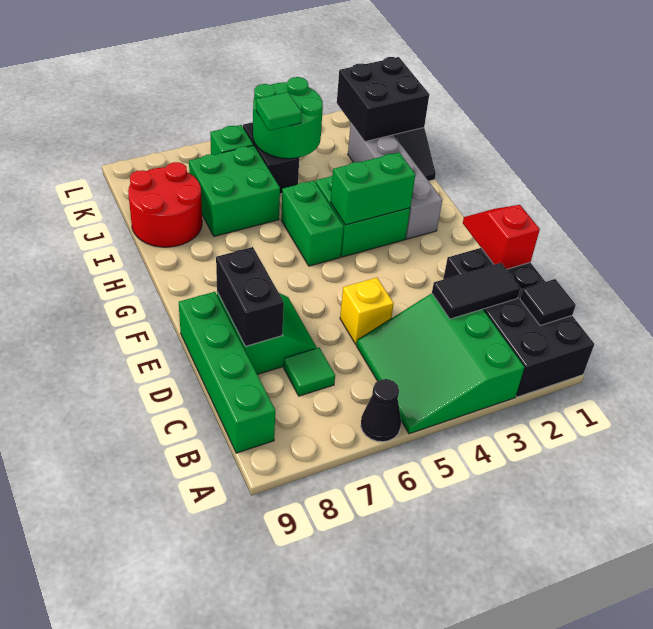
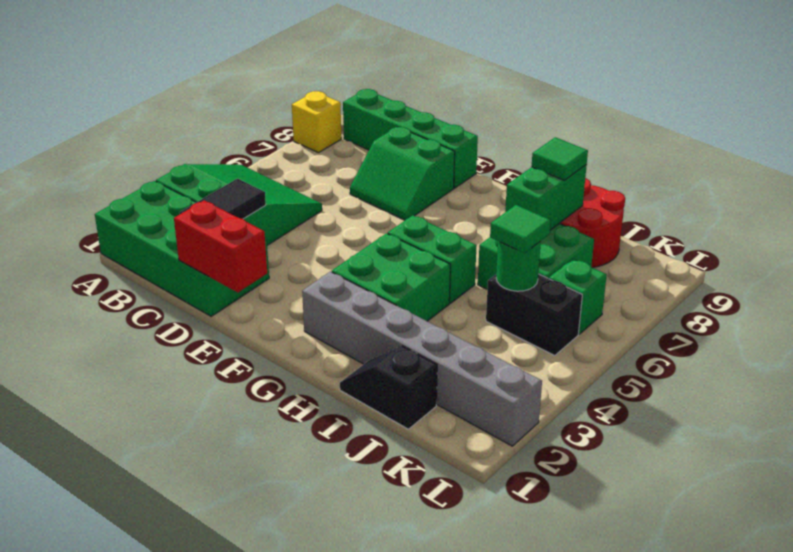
black brick A1:D2 level 1 -> green brick A1:D2 level 1
black cone A6 level 1 -> none
black tile B1 level 2 -> none
green tile C7 level 1 -> green tile I8 level 3
red slope D1:E1 level 2 top D -> red brick D1:E1 level 2
yellow brick D5 level 1 -> yellow brick A8 level 1
black brick D8:E8 level 2 -> none
grey brick G2:J2 level 1 -> grey brick G2:L2 level 1
green brick G3:G4 level 2 -> green brick I7:I8 level 2
black brick J1:K2 level 2 -> none
green round brick J4:K5 level 2 -> green round brick J5 level 2

